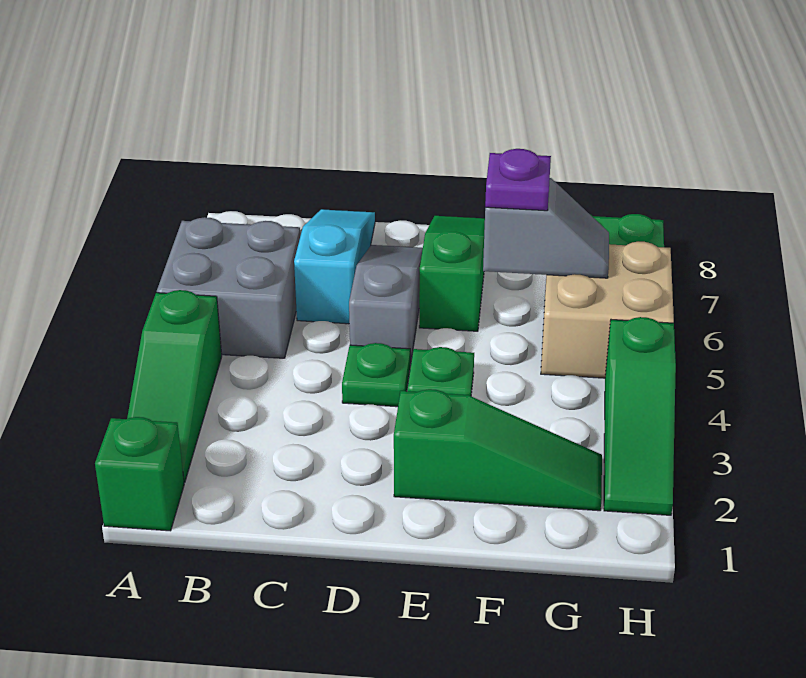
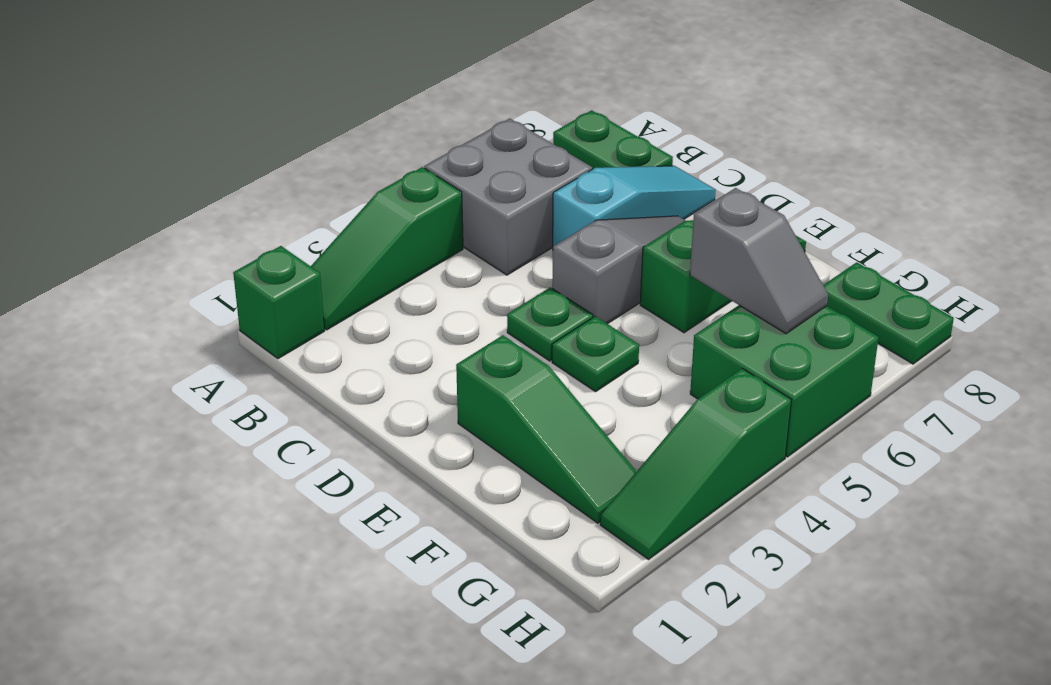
none -> green plate A8:B8 level 1
purple plate F6 level 3 -> none
tan brick G5:H6 level 1 -> green brick G5:H6 level 1

